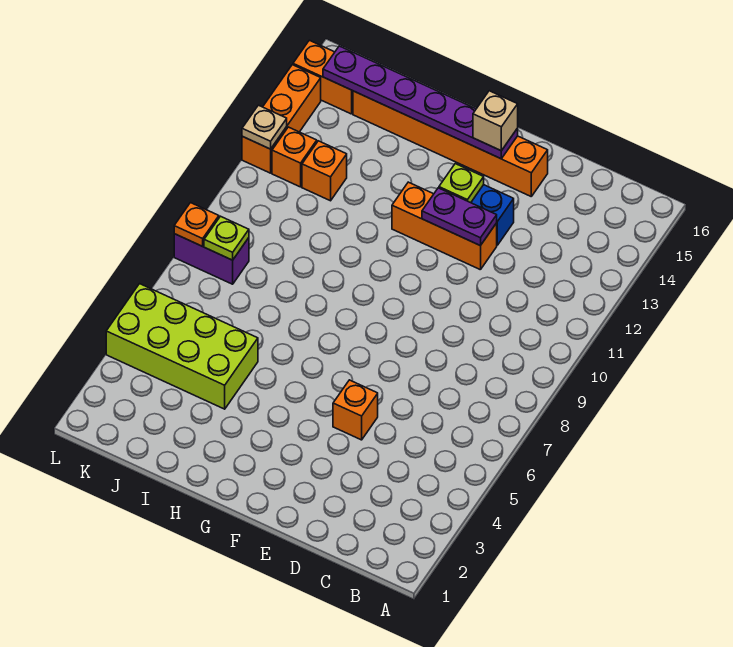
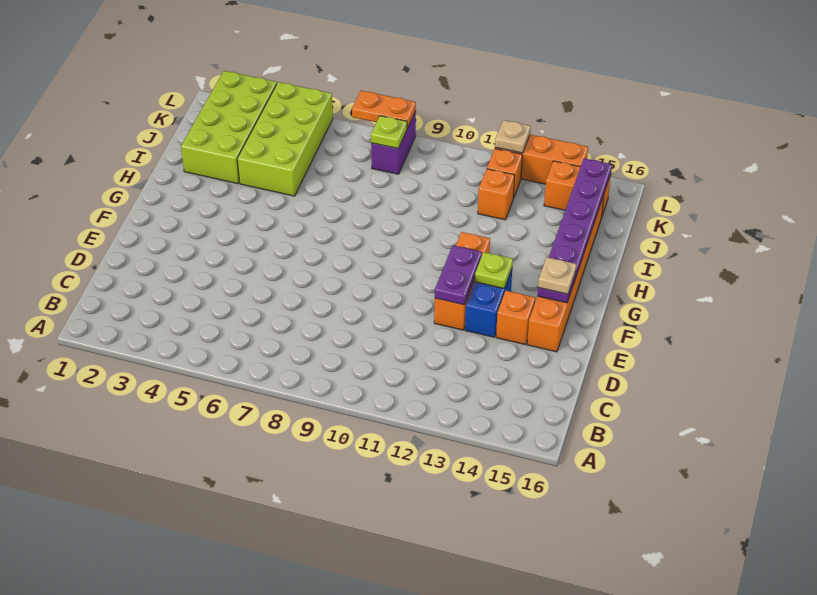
orange brick E5 level 1 -> orange brick E14 level 1
tan brick F15 level 3 -> tan plate F15 level 3
none -> lime brick I2:L3 level 1
orange brick K15:L15 level 1 -> orange brick K14:K15 level 1
orange plate L8 level 2 -> orange plate L7:L8 level 2

